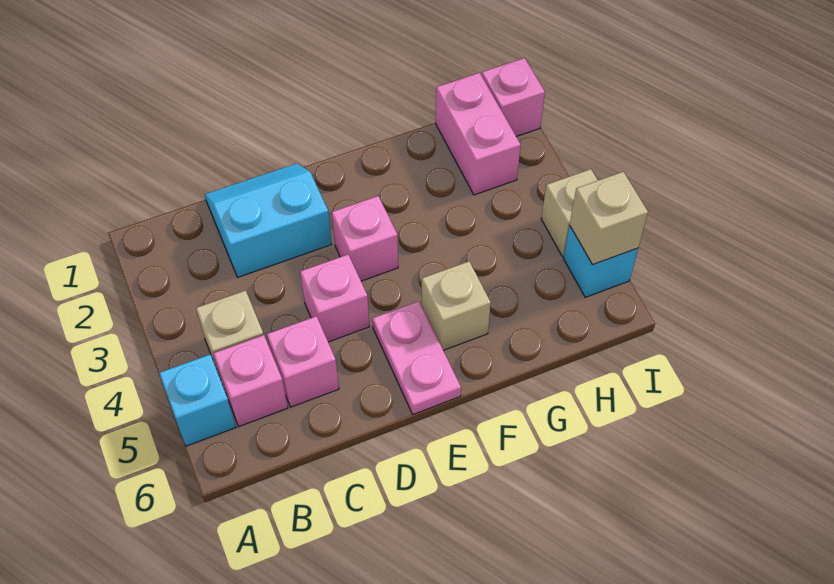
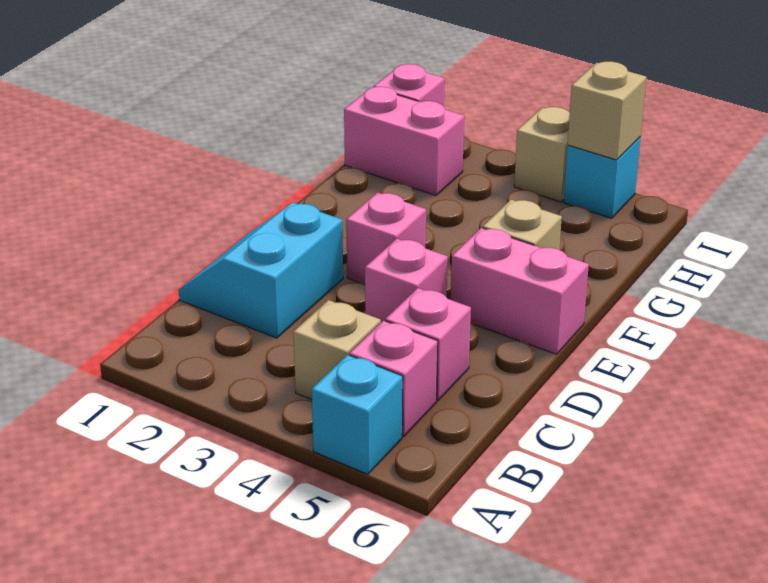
pink plate E5:E6 level 1 -> pink brick E5:E6 level 1

